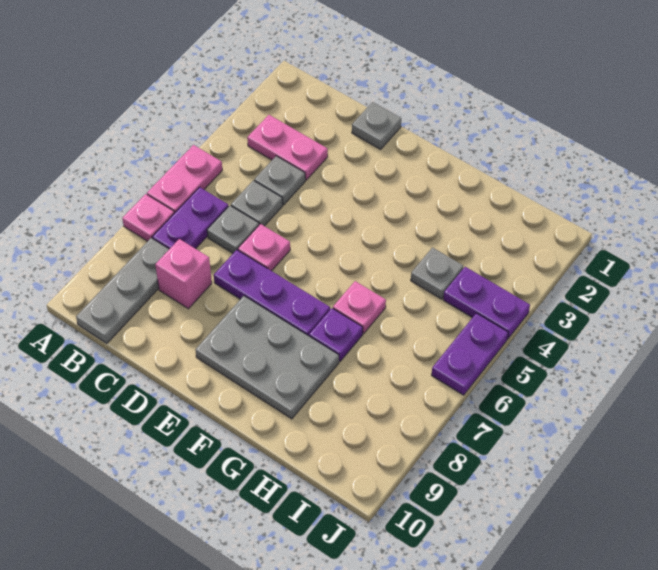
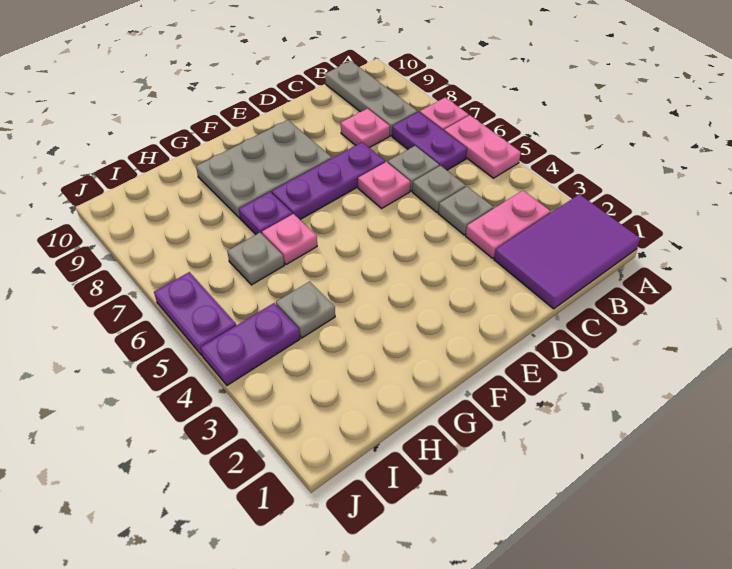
none -> purple tile A1:C2 level 1
pink brick C8 level 1 -> pink plate C8 level 1
grey plate D1 level 1 -> grey plate H6 level 1

